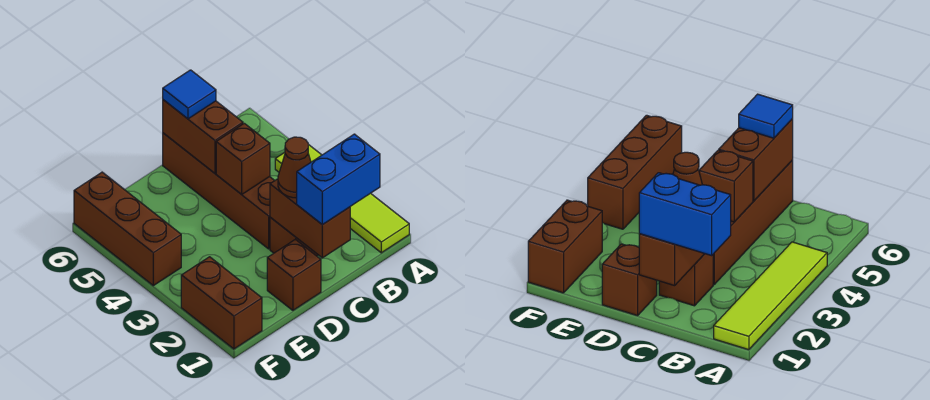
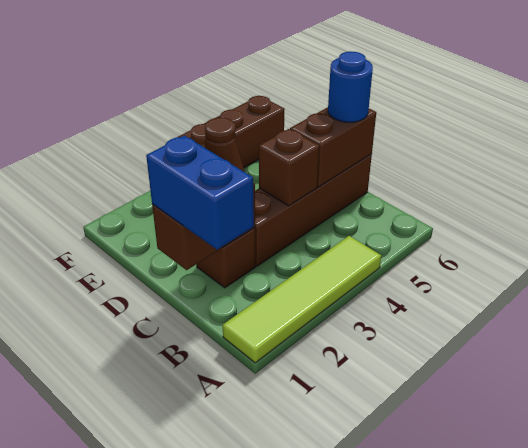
blue tile C6 level 3 -> blue round brick C6 level 3
brown brick D1 level 1 -> none
brown brick F1:F2 level 1 -> none

